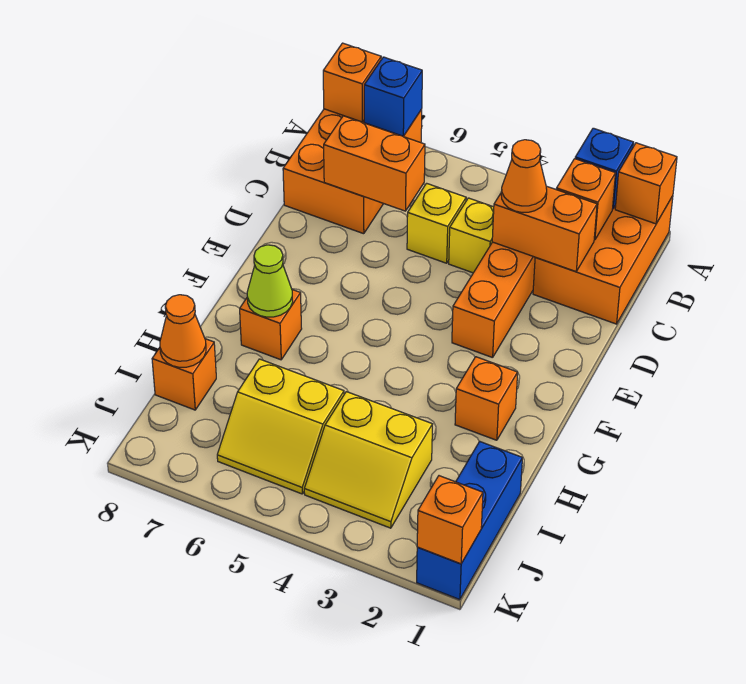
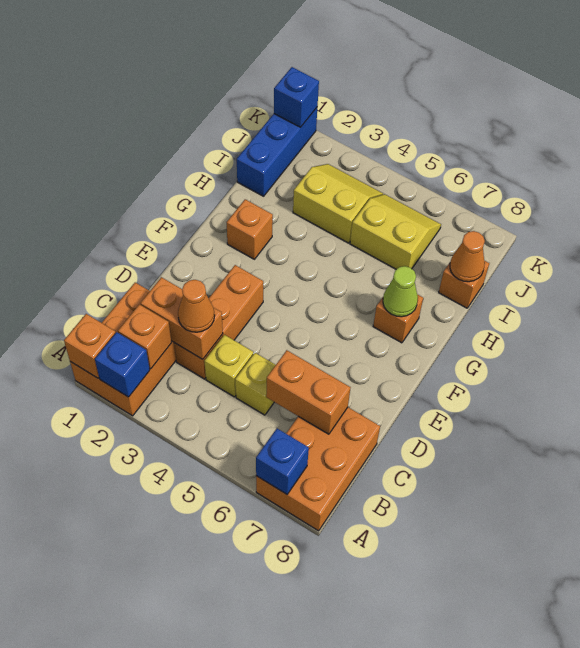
orange brick A8 level 2 -> none
orange brick K1 level 2 -> blue brick K1 level 2

